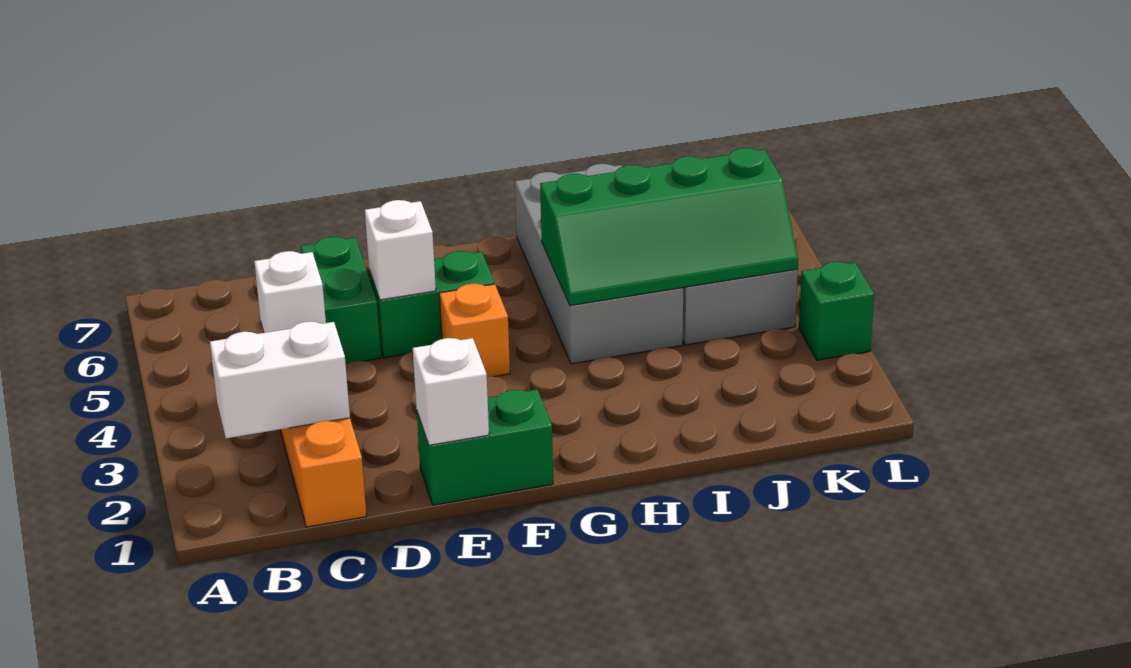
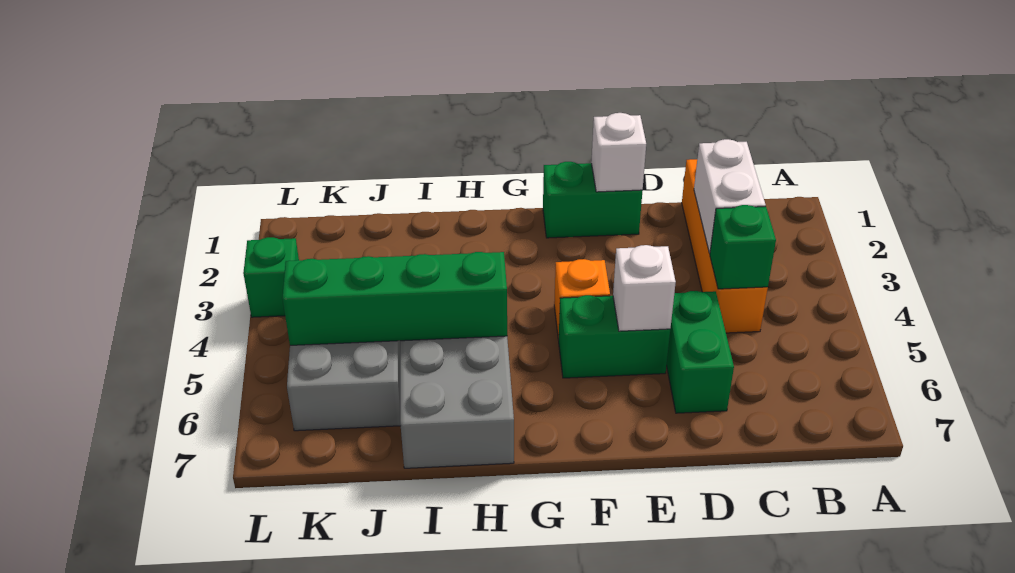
white brick B2:C2 level 2 -> white brick C2:C3 level 2
white brick C4 level 2 -> green brick C4 level 2

